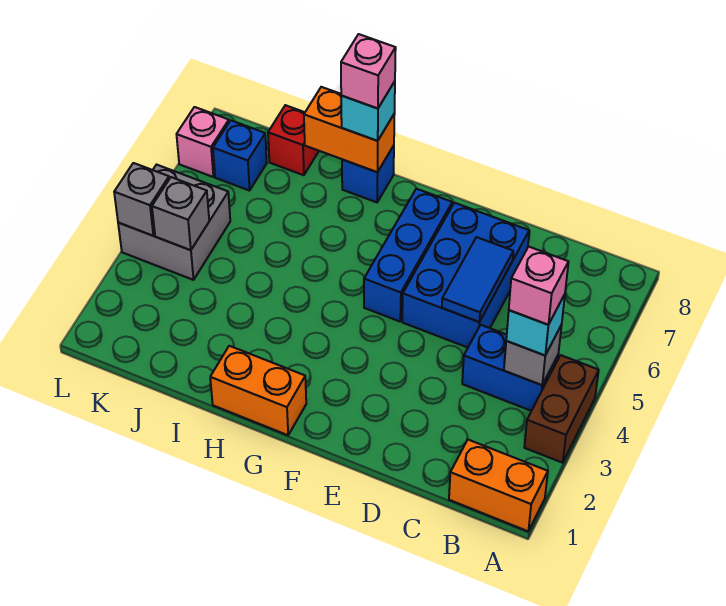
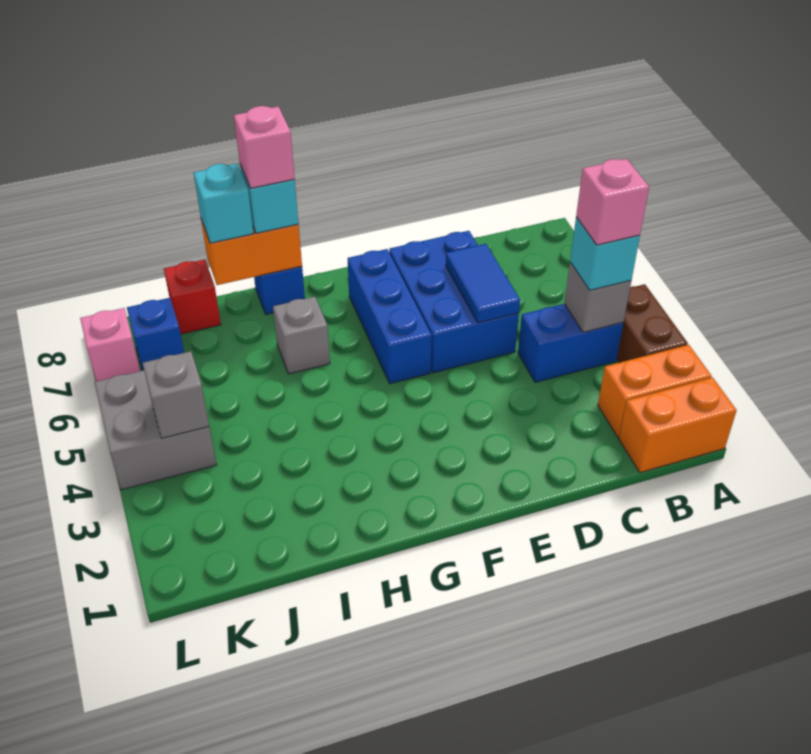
orange brick G1:H1 level 1 -> orange brick A2:B2 level 1
none -> cyan brick I8 level 3
grey brick L4 level 2 -> grey brick H6 level 1

